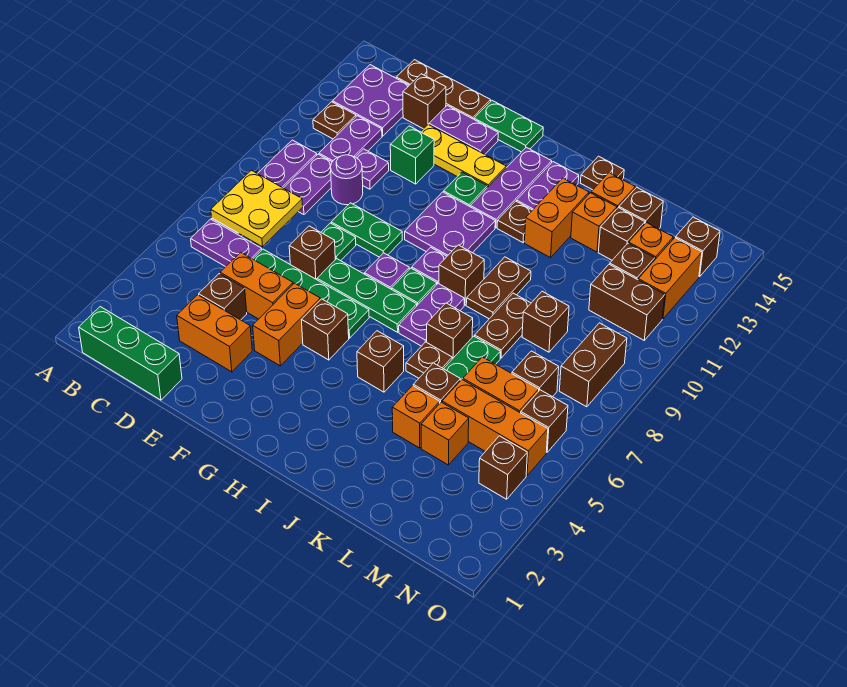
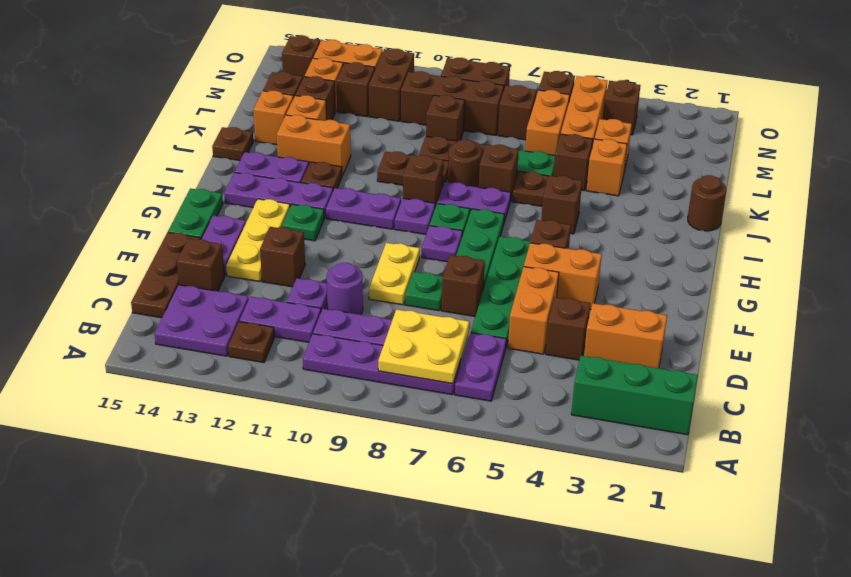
green brick B1:D1 level 1 -> green brick B1:B3 level 1
orange brick D3:E3 level 1 -> orange brick D2:D3 level 1
green plate E9:F9 level 1 -> yellow plate E9:F9 level 1
green brick E12 level 1 -> brown brick E12 level 1
purple plate G10:H11 level 1 -> purple plate H10:H11 level 1
none -> brown round brick J1 level 1
none -> brown round brick J8 level 1
none -> brown brick M8:M10 level 1

